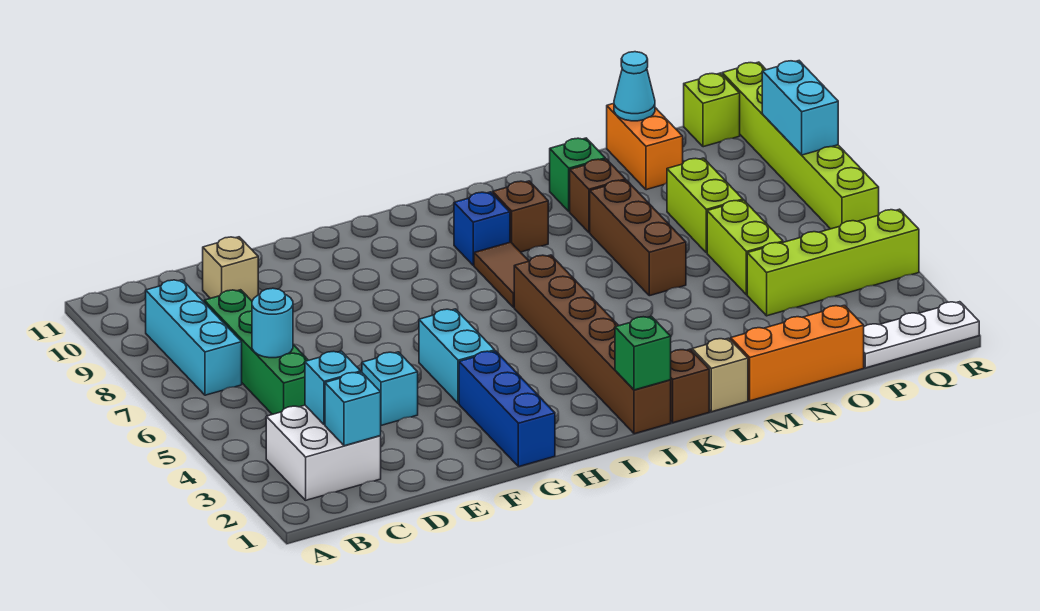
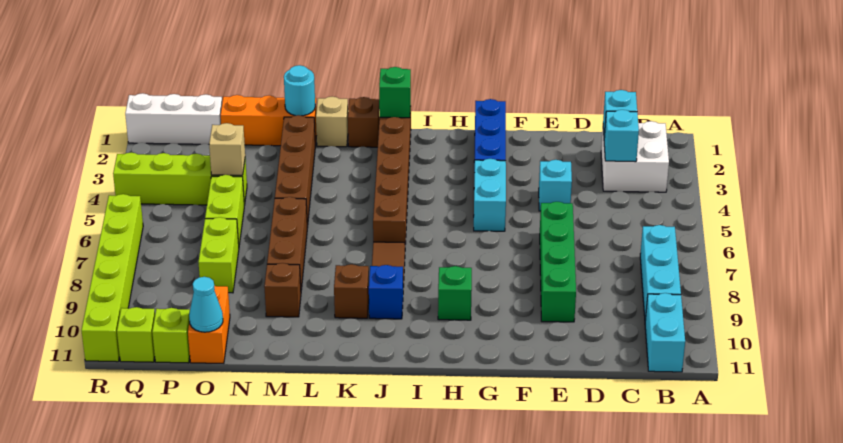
green brick C5:C8 level 1 -> green brick E6:E9 level 1
cyan round brick C6 level 2 -> cyan round brick M1 level 2
tan brick D10 level 1 -> tan brick O4 level 2
none -> brown brick M2:M5 level 1
green brick M10 level 1 -> green brick H9 level 1
white plate P1:R1 level 1 -> white brick P1:R1 level 1
none -> lime brick P11 level 1
cyan brick R8:R9 level 2 -> cyan brick B10:B11 level 1

